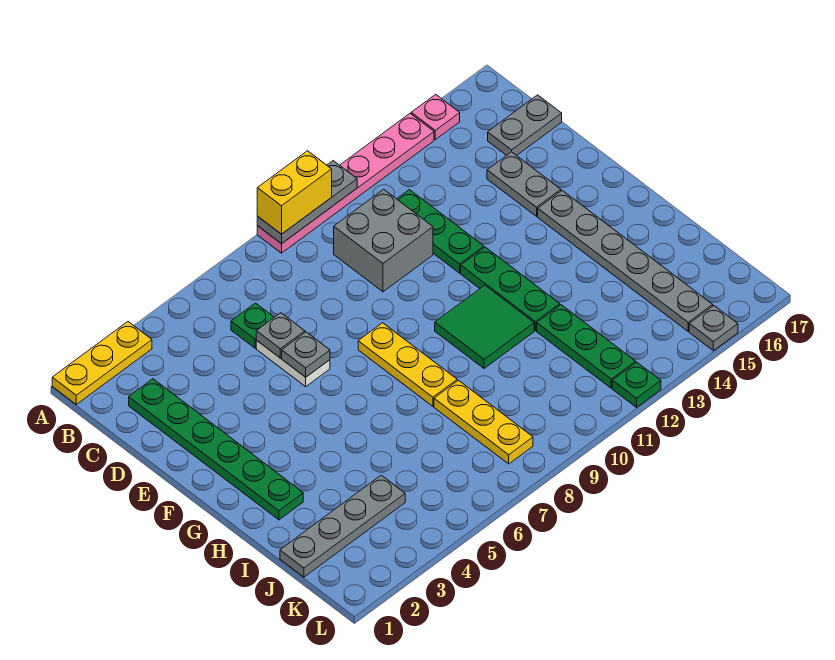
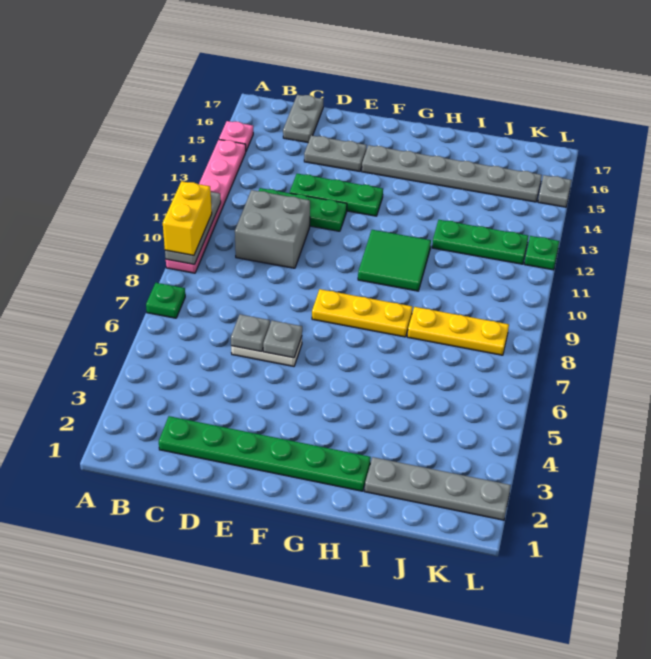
yellow plate A1:A3 level 1 -> none
green plate C6 level 1 -> green plate A7 level 1
green plate F12:H12 level 1 -> green plate D13:F13 level 1
grey plate J1:J4 level 1 -> grey plate I2:L2 level 1

